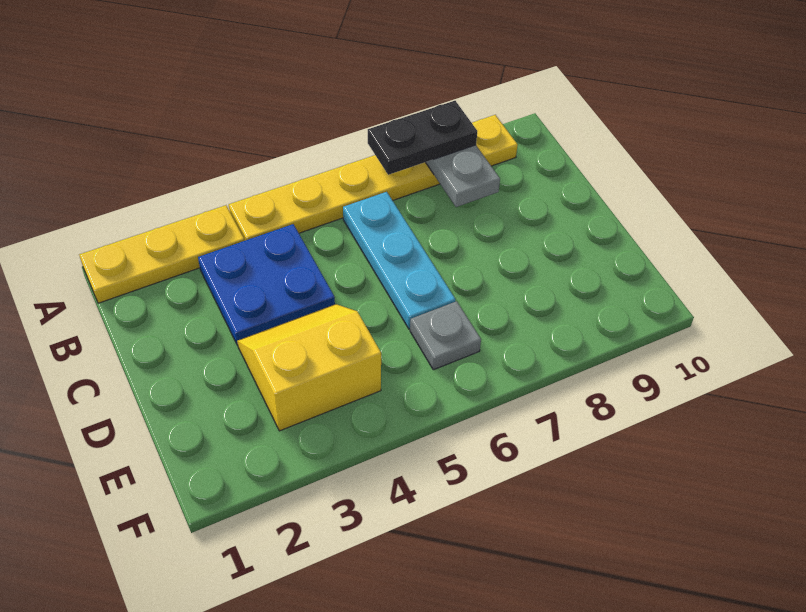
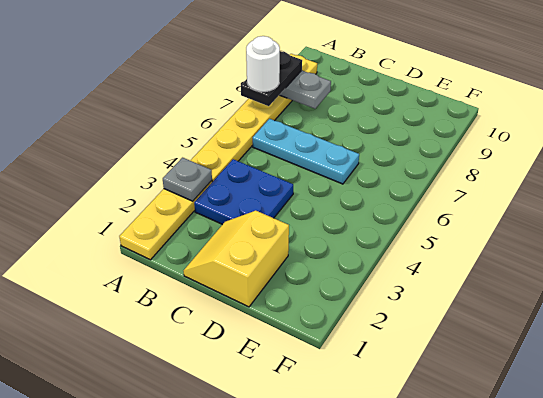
none -> white round brick A7 level 4
yellow slope D3:E4 level 1 top E -> yellow slope C1:D2 level 1 top D
grey plate E6 level 1 -> grey plate A3 level 2

